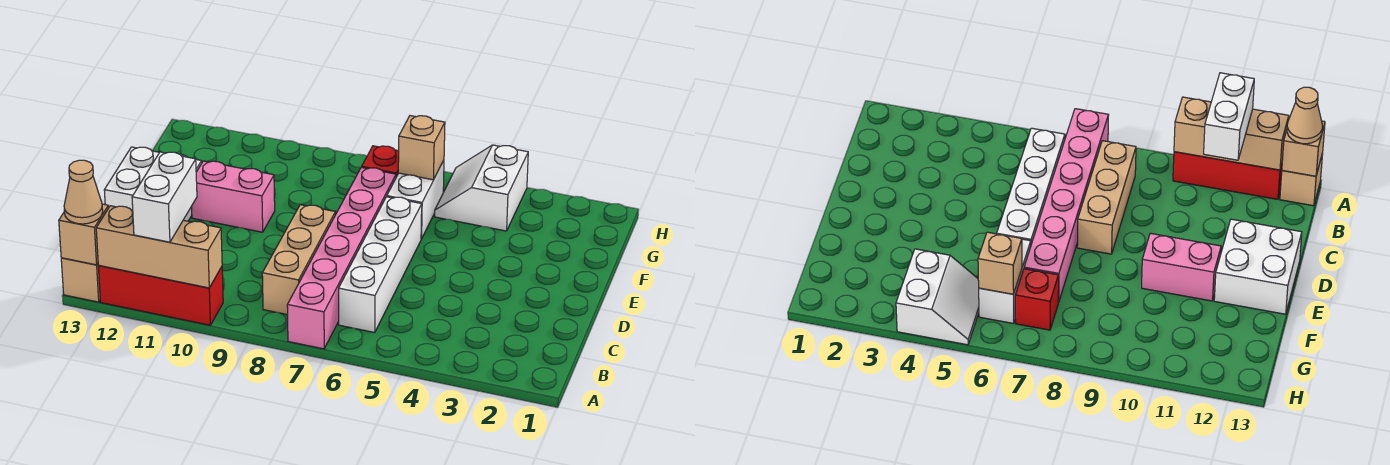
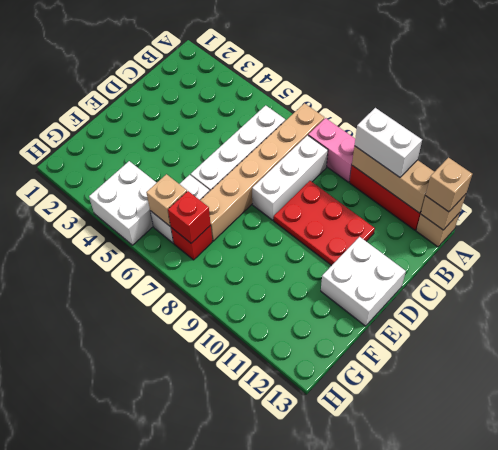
pink brick A7:F7 level 1 -> tan brick A7:F7 level 1
white brick A11:B11 level 3 -> white brick A10:A11 level 3
tan cone A13 level 3 -> tan brick A13 level 3
tan brick B8:D8 level 1 -> white brick B8:D8 level 1
none -> red plate C9:D11 level 1
pink brick E10:E11 level 1 -> pink brick A8:A9 level 1
white slope G4:H5 level 1 top 4 -> white brick G4:H5 level 1
none -> red brick G7 level 2

